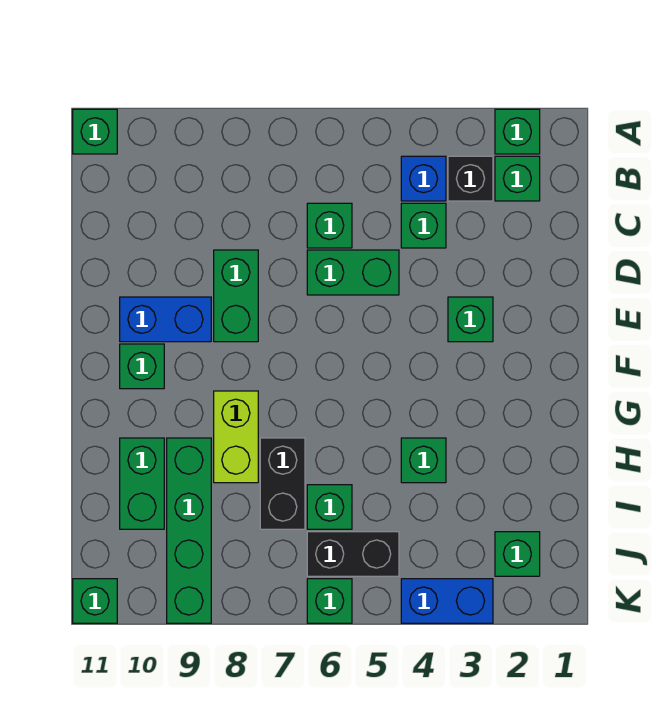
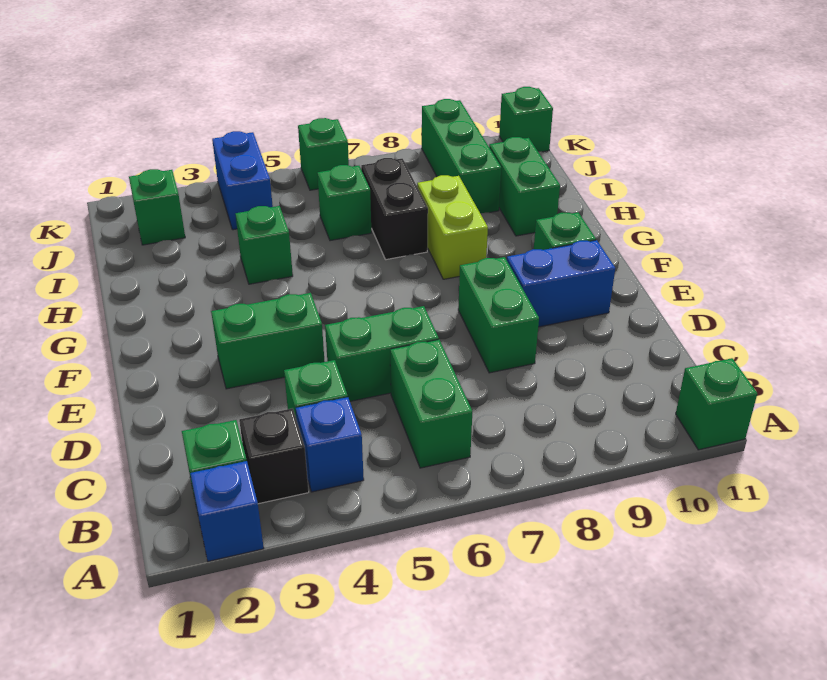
green brick A2 level 1 -> blue brick A2 level 1
green brick C6 level 1 -> green brick B6:C6 level 1
green brick E3 level 1 -> green brick E3:E4 level 1
green brick H9:K9 level 1 -> green brick I9:K9 level 1
black brick J5:J6 level 1 -> none
blue brick K3:K4 level 1 -> blue brick J4:K4 level 1

